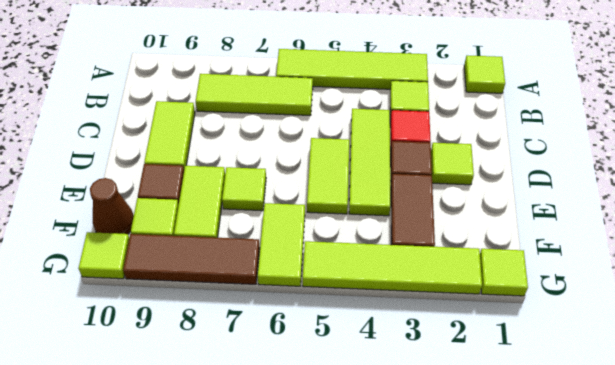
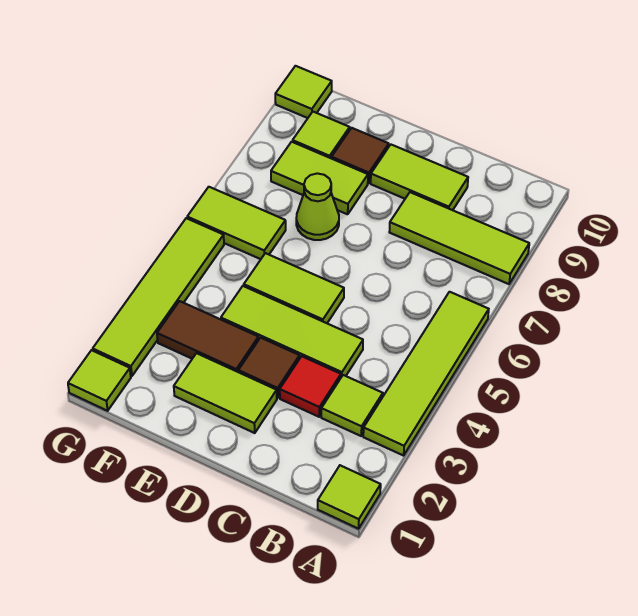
lime tile B6:B8 level 1 -> lime tile A8:C8 level 1
lime tile D2 level 1 -> lime tile D2:E2 level 1
lime tile E7 level 1 -> lime cone E7 level 1
brown cone F10 level 1 -> none
brown tile G7:G9 level 1 -> none

